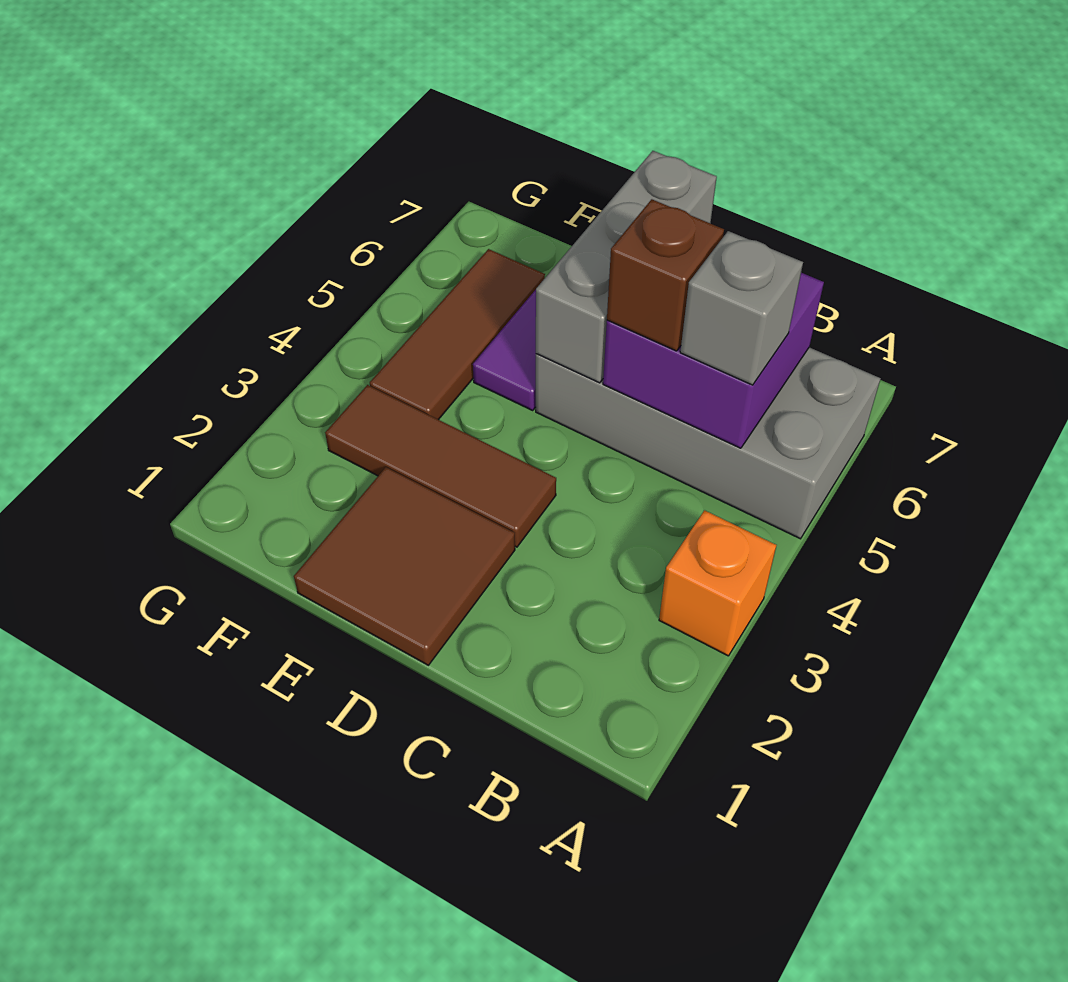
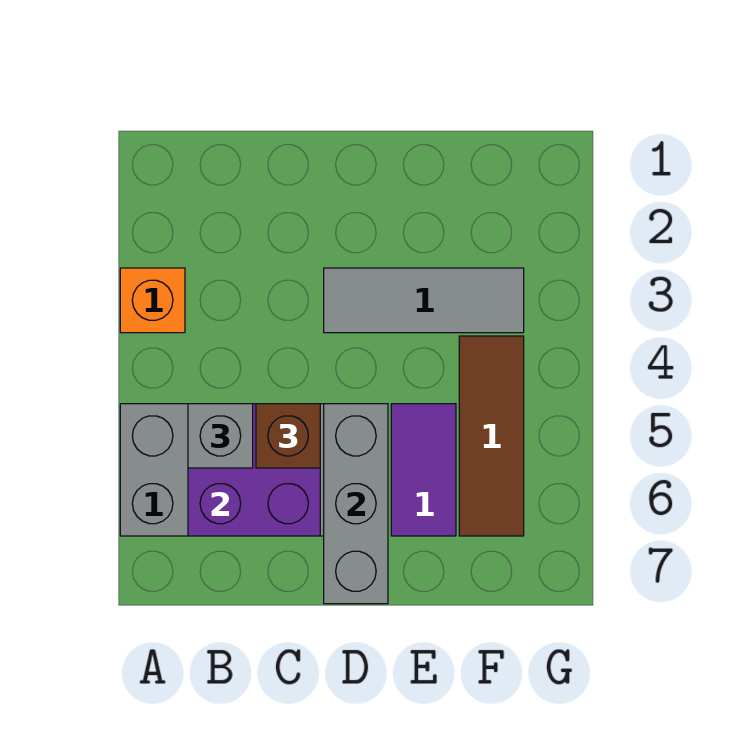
brown tile D1:E2 level 1 -> none
brown tile D3:F3 level 1 -> grey tile D3:F3 level 1

